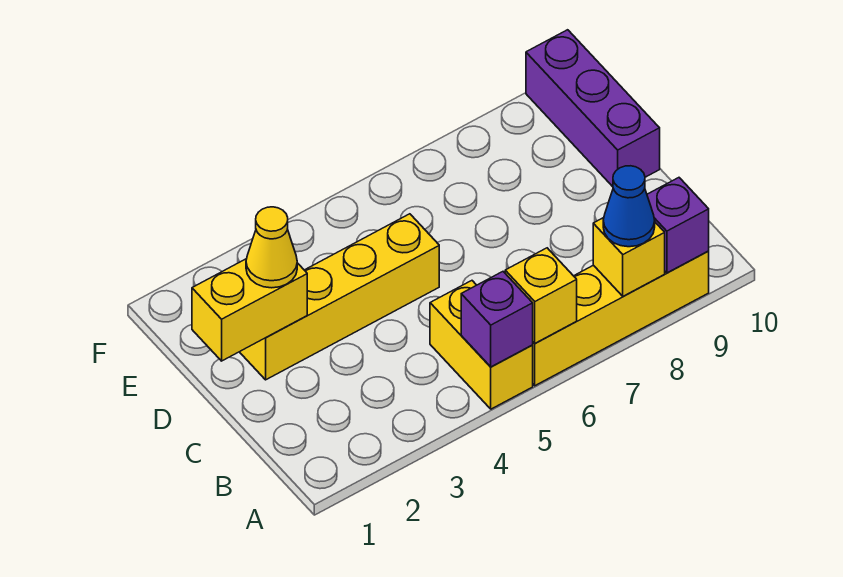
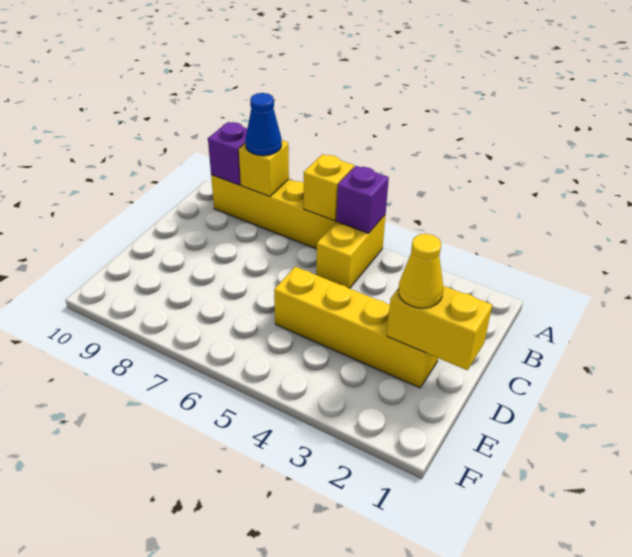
purple brick D10:F10 level 1 -> none

